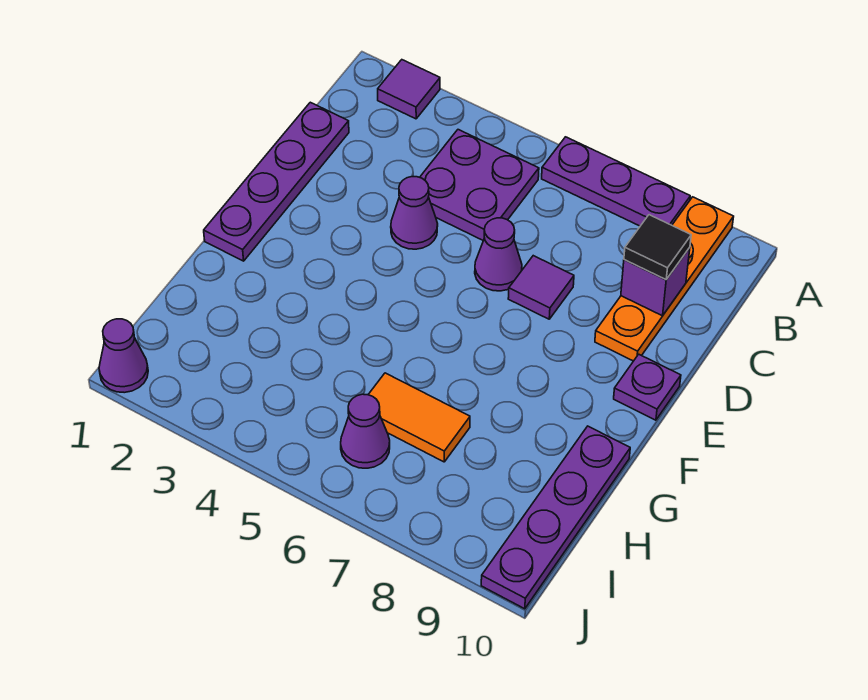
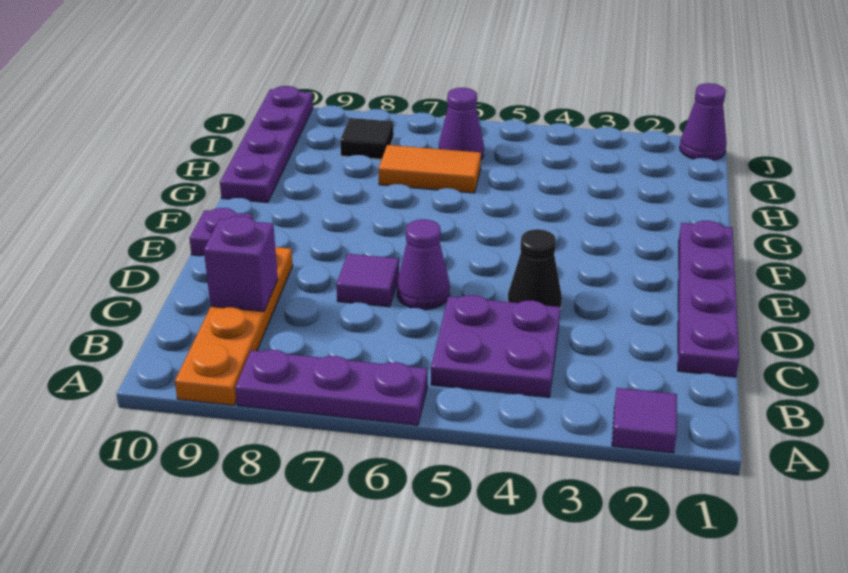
black tile C9 level 3 -> black tile I8 level 1
purple cone D4 level 1 -> black cone D4 level 1

